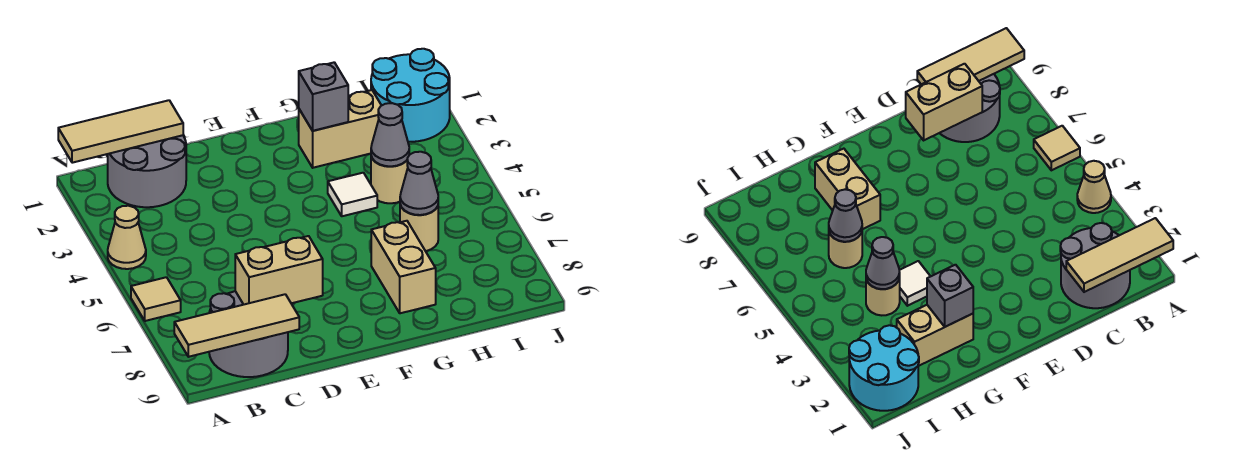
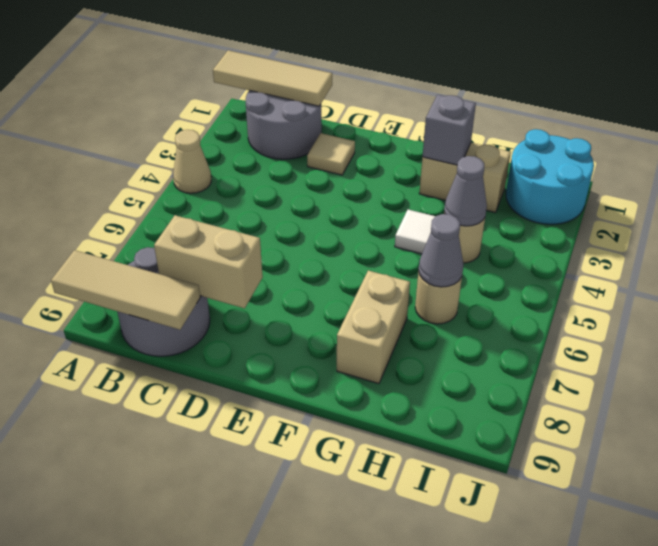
tan tile A6 level 1 -> tan tile D2 level 1

